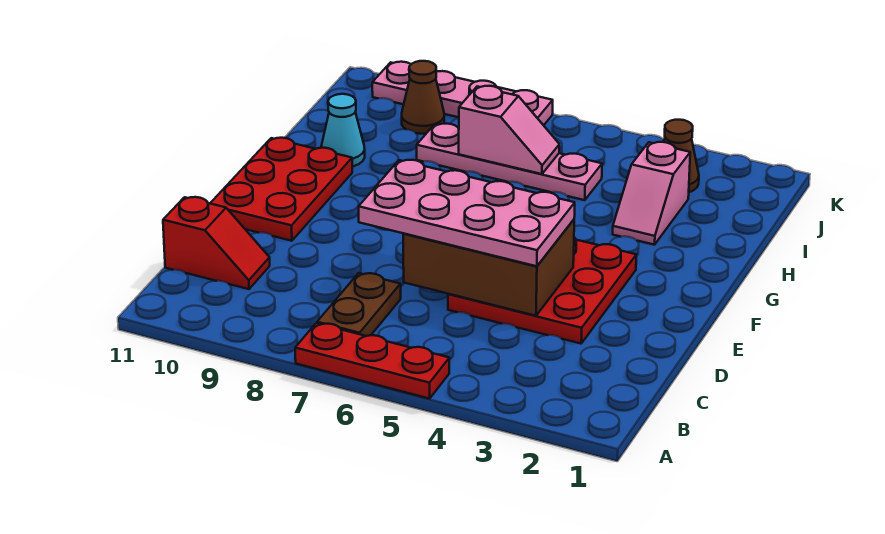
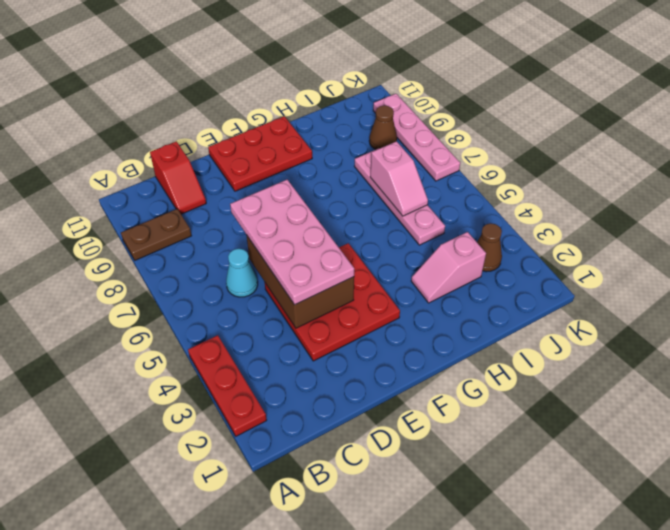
red plate A5:A7 level 1 -> red plate A2:A4 level 1
brown plate B7:C7 level 1 -> brown plate A9:B9 level 1
cyan cone H10 level 1 -> cyan cone C6 level 1

